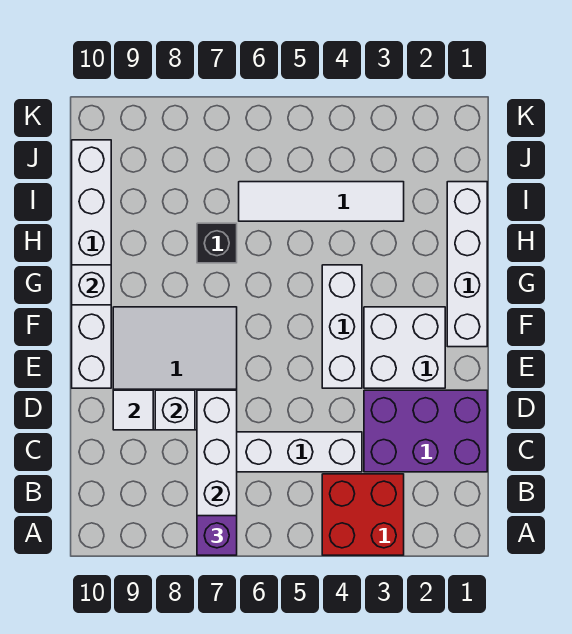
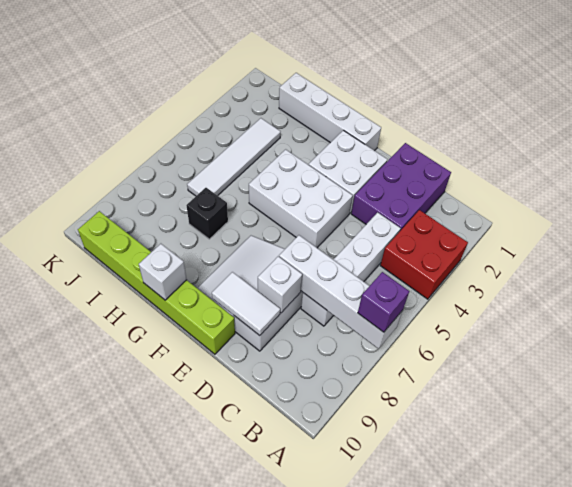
white tile D9 level 2 -> white tile D9:E9 level 2
white brick E4:G4 level 1 -> white brick E4:G5 level 1
white brick E10:J10 level 1 -> lime brick E10:J10 level 1

